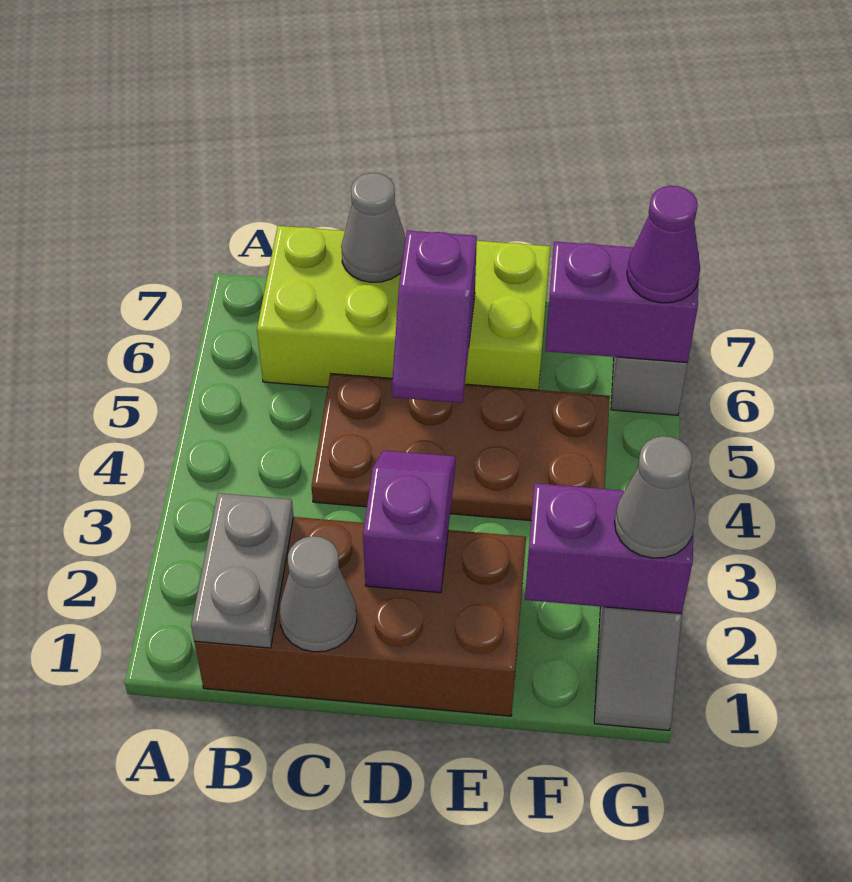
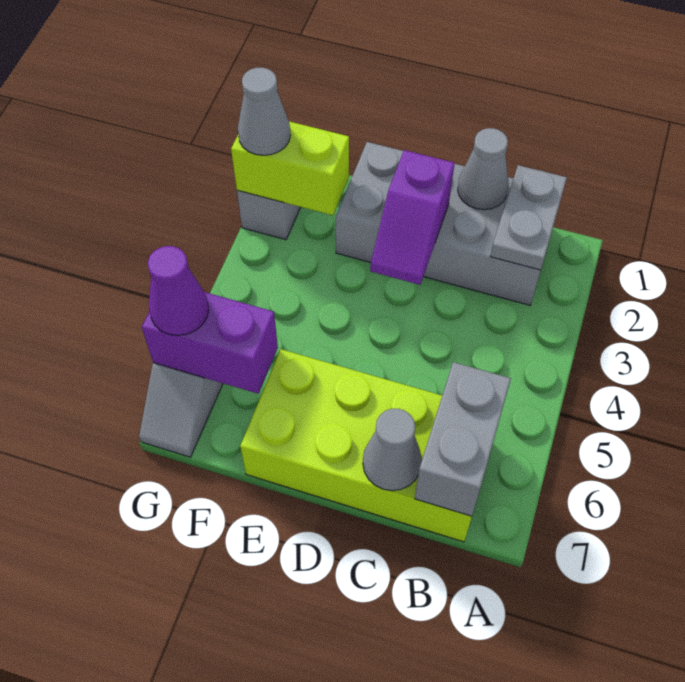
brown brick B1:E2 level 1 -> grey brick B1:E2 level 1
none -> grey brick B6:B7 level 2
brown plate C4:F5 level 1 -> none
purple slope D5:D6 level 2 top 6 -> none
purple brick F2:G2 level 2 -> lime brick F2:G2 level 2

